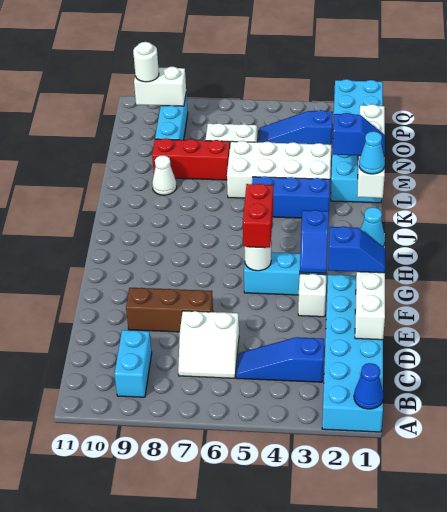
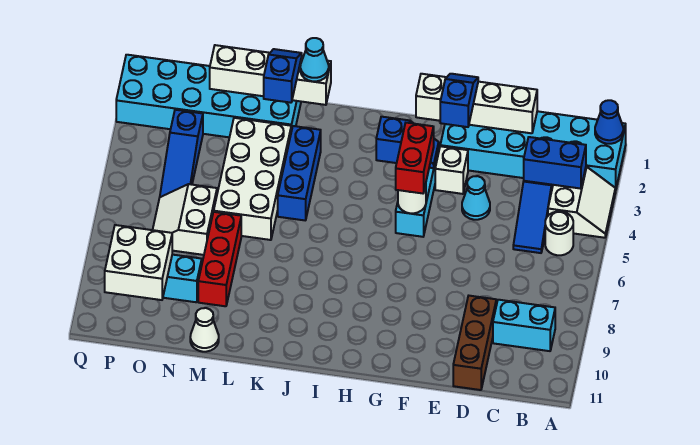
none -> blue brick B3:C3 level 2
white slope C6:D7 level 1 top D -> white slope A3:B4 level 1 top B
brown brick E7:E9 level 1 -> brown brick D9:D11 level 1
cyan cone G1 level 3 -> cyan cone E4 level 1
red brick G5:H5 level 3 -> red brick G4:G5 level 3
white cone L9 level 1 -> white cone M11 level 1
white brick P9:P10 level 2 -> white brick O9:P10 level 2
white round brick P10 level 3 -> white round brick B5 level 1

